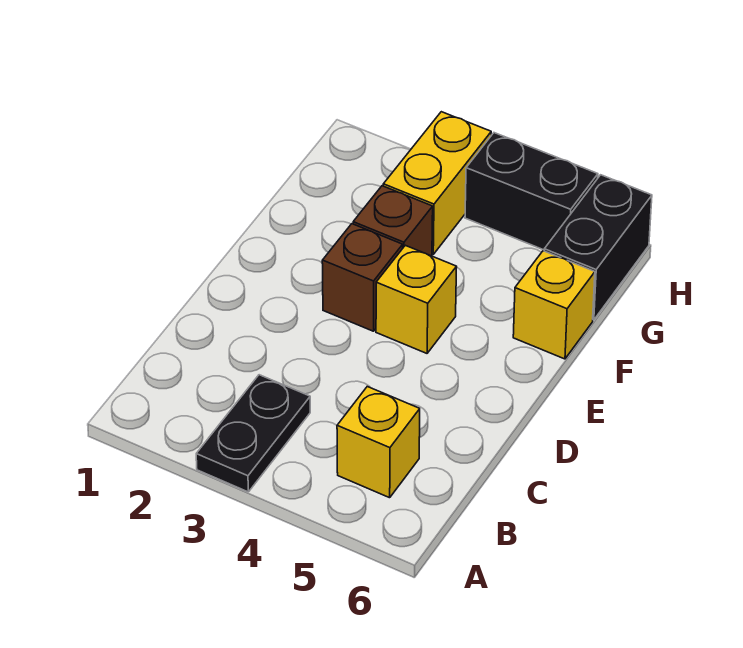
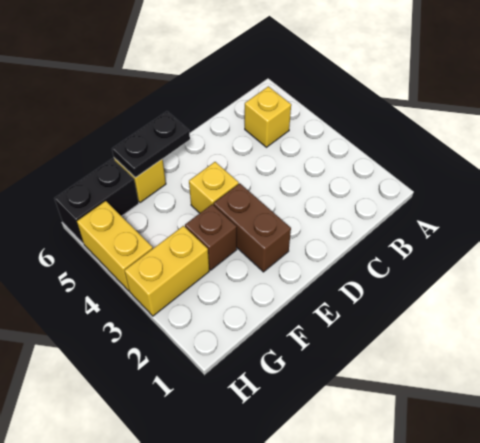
black plate A3:B3 level 1 -> black plate E6:F6 level 2
brown brick E3 level 1 -> brown brick E2:E3 level 1
black brick H4:H5 level 1 -> yellow brick H4:H5 level 1

